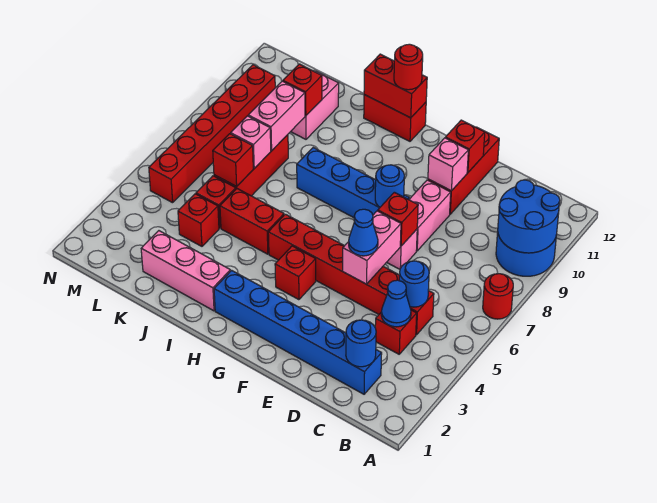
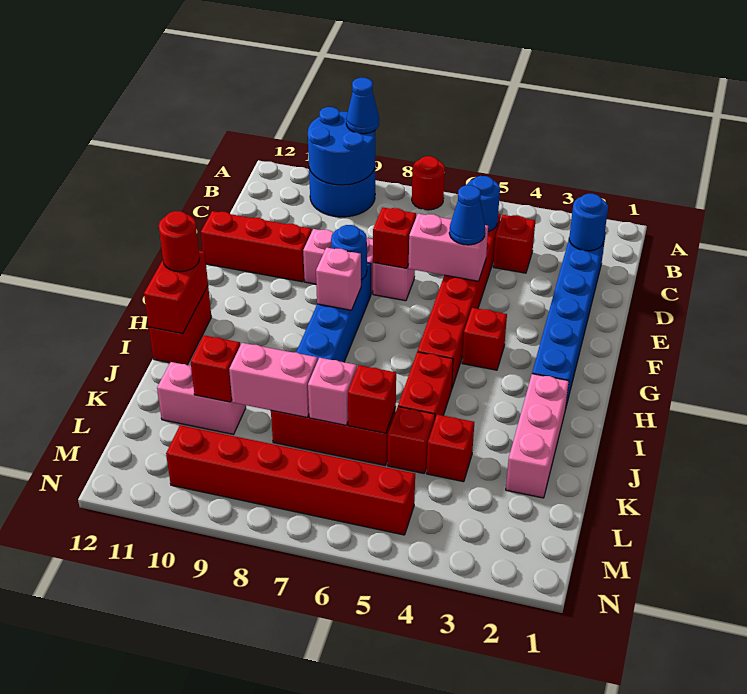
blue cone C4 level 2 -> blue cone A9 level 3
pink brick E10 level 2 -> pink brick G8 level 2
red brick E11 level 2 -> none

